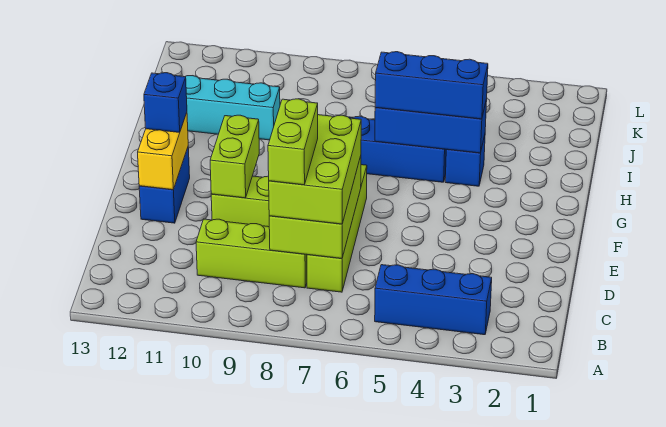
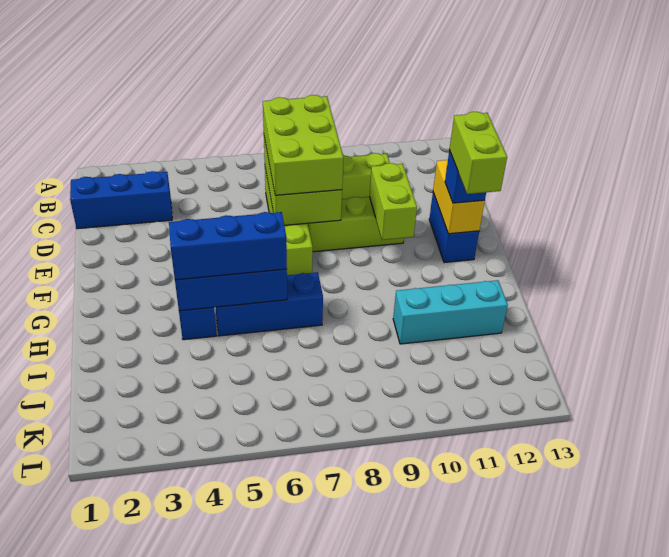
blue brick B3:B5 level 1 -> blue brick C1:C3 level 1
lime brick C8:D8 level 4 -> lime brick F12:G12 level 4

